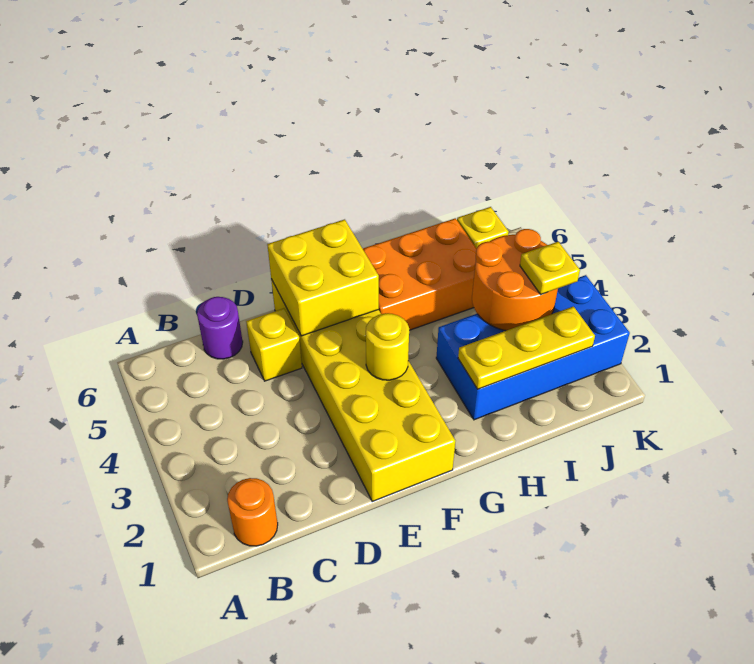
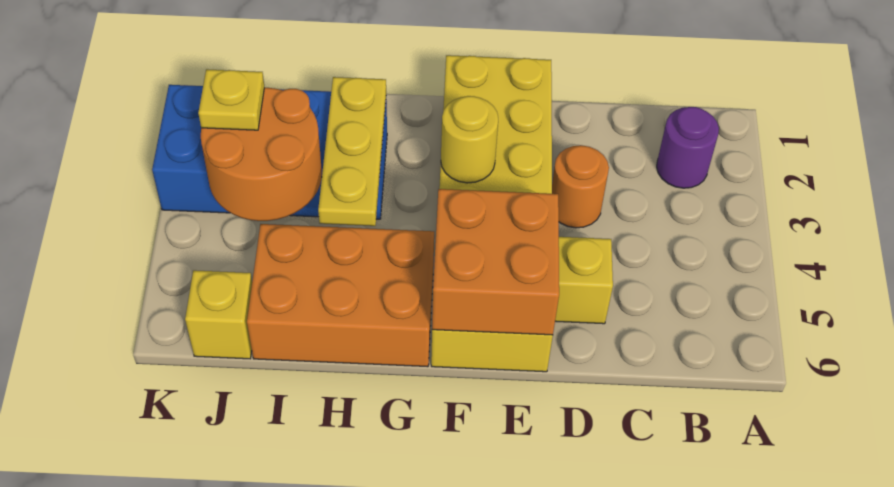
orange round brick B1 level 1 -> orange round brick D3 level 1
purple round brick C6 level 1 -> purple round brick B2 level 1
yellow brick E5:F6 level 2 -> orange brick E5:F6 level 2
yellow plate H2:J2 level 2 -> yellow plate H2:H4 level 2

